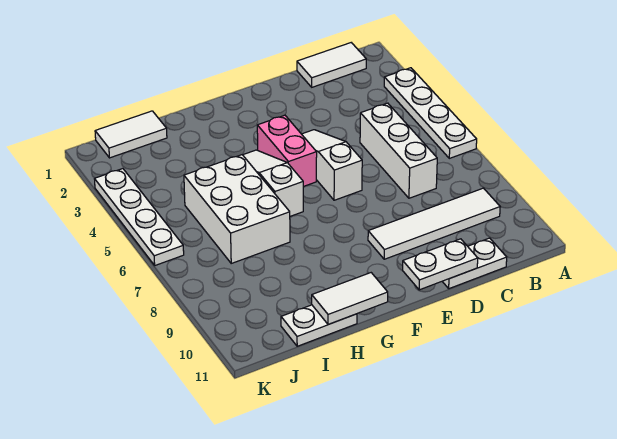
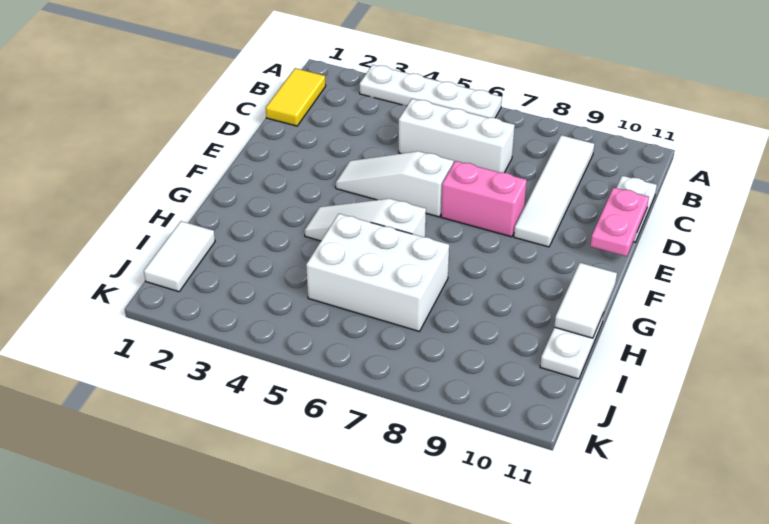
white tile B1:C1 level 1 -> yellow tile B1:C1 level 1
white plate D11:E11 level 2 -> pink plate D11:E11 level 2
pink brick F4:F5 level 1 -> pink brick E7:E8 level 1
white plate K3:K6 level 1 -> none

